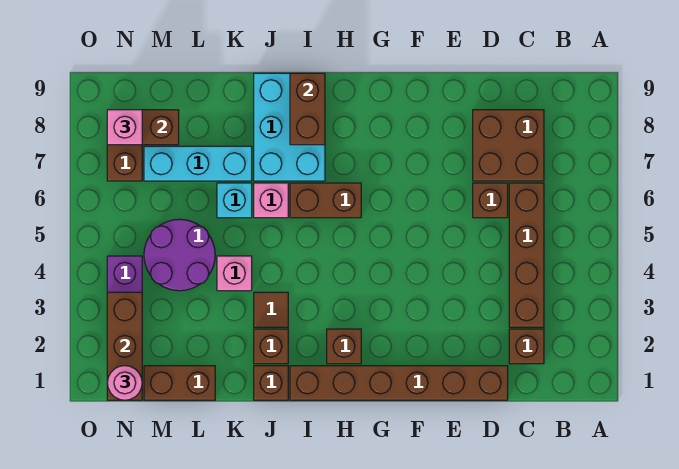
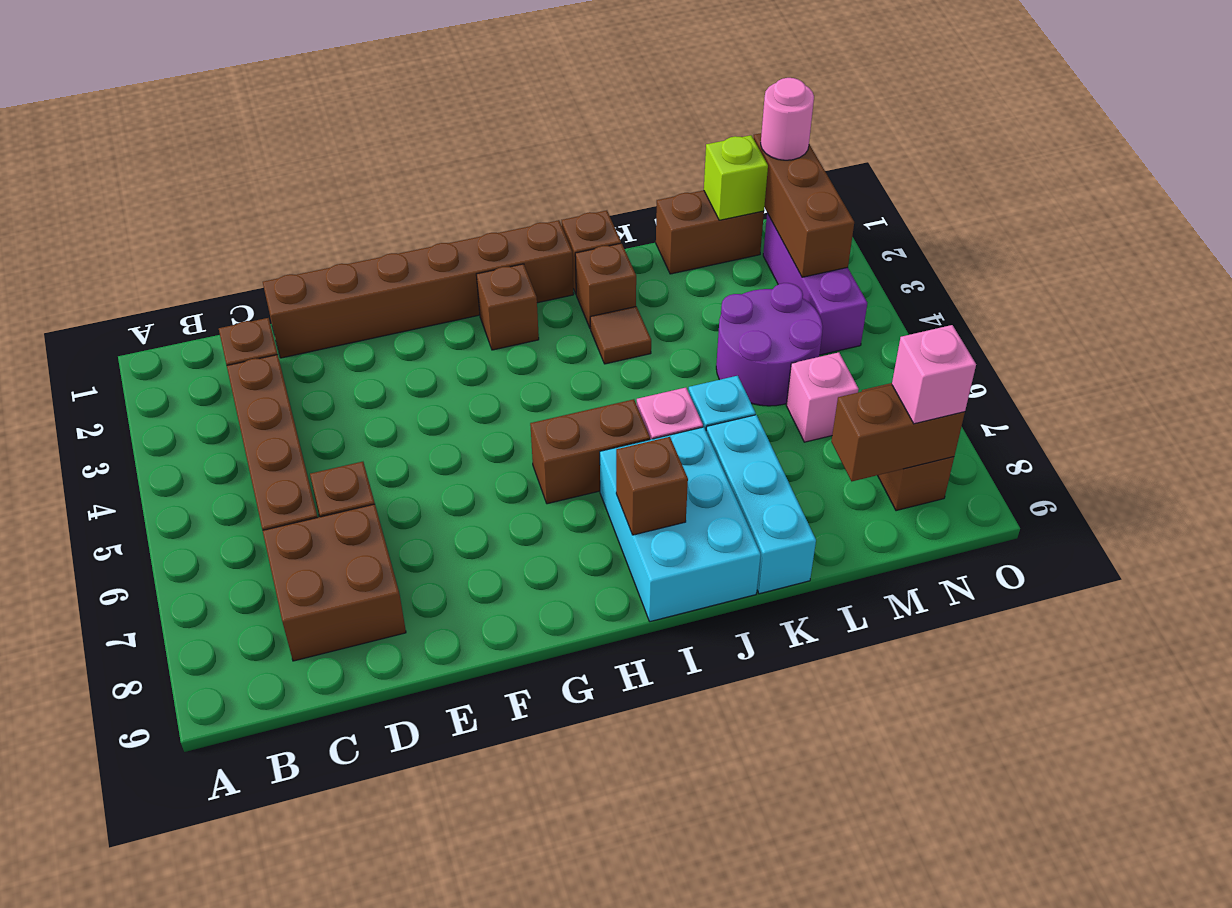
brown brick I8:I9 level 2 -> brown brick I8 level 2
pink brick K4 level 1 -> pink brick M6 level 1
cyan brick K7:M7 level 1 -> cyan brick K7:K9 level 1
none -> lime brick M1 level 2

